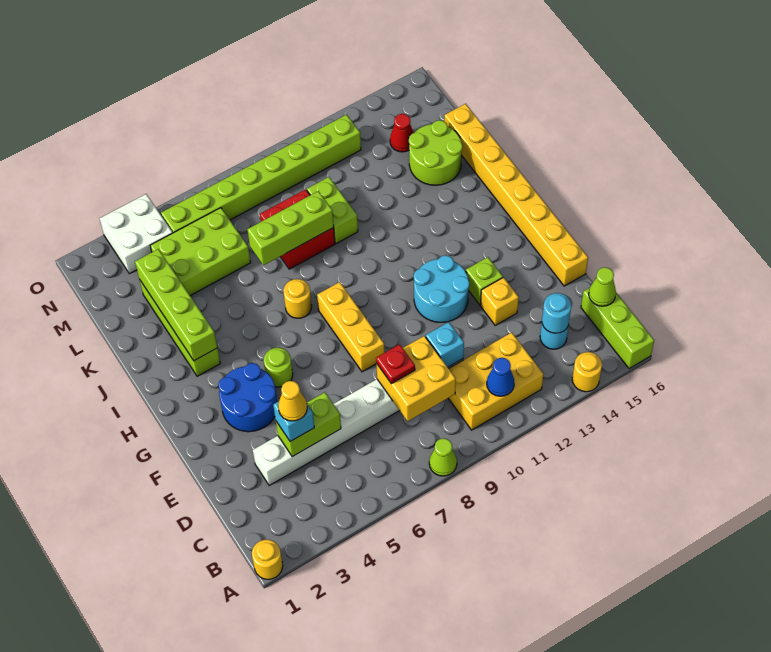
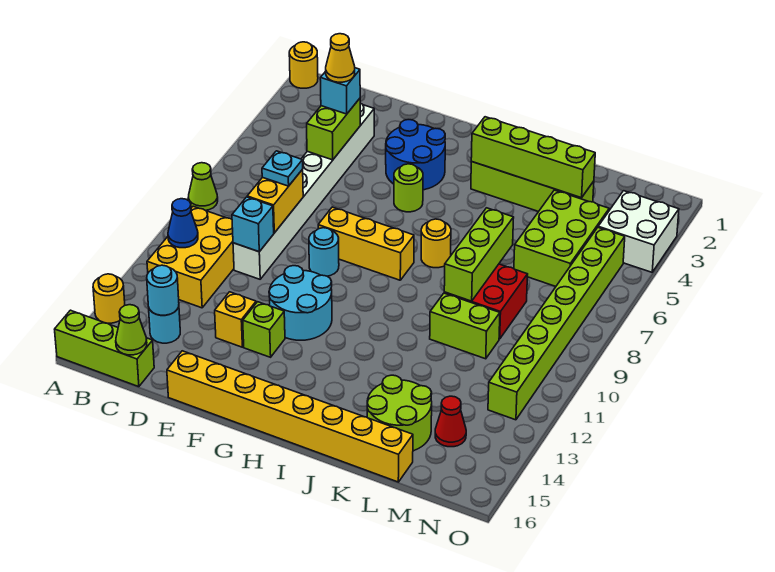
yellow brick C8:D9 level 2 -> yellow brick D8:D9 level 2
red plate D8 level 3 -> cyan plate D8 level 3
none -> cyan round brick F9 level 1

